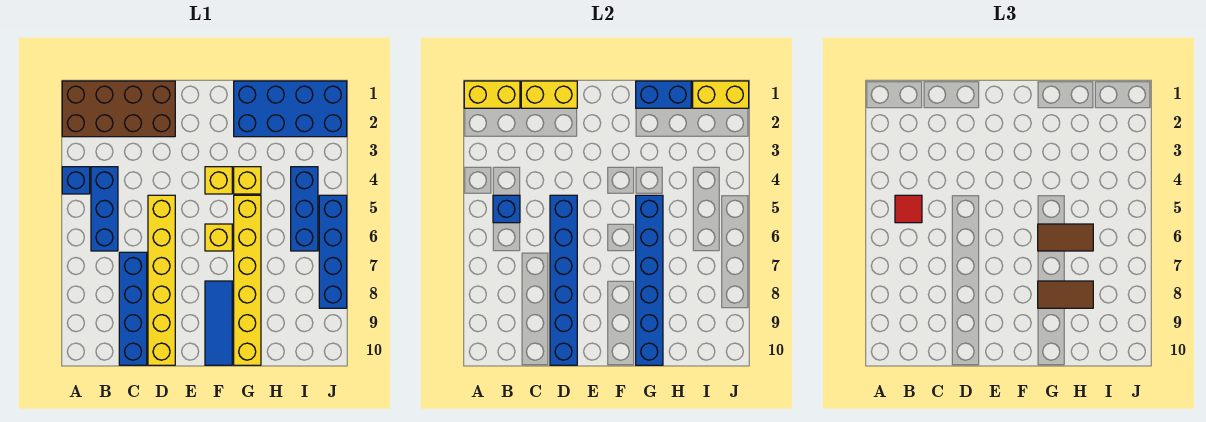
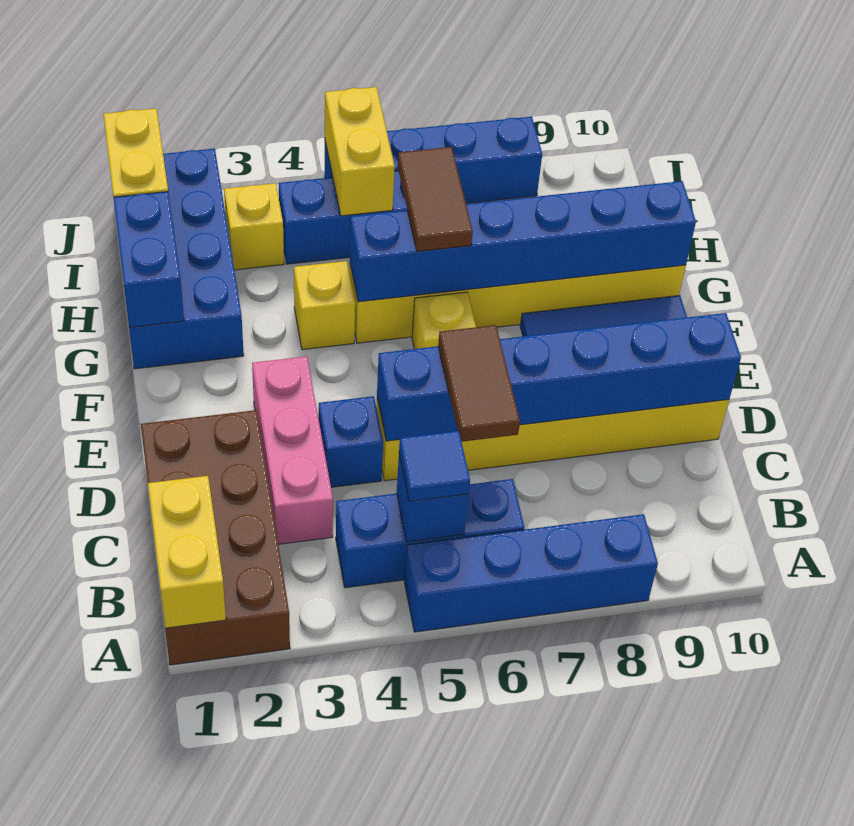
blue brick A4 level 1 -> blue brick D4 level 1
red tile B5 level 3 -> blue tile B5 level 3
yellow brick C1:D1 level 2 -> yellow brick I5:J5 level 2
none -> pink brick C3:E3 level 1
blue brick C7:C10 level 1 -> blue brick A5:A8 level 1
yellow brick F4 level 1 -> yellow brick I3 level 1
brown tile G8:H8 level 3 -> brown tile C6:D6 level 3

